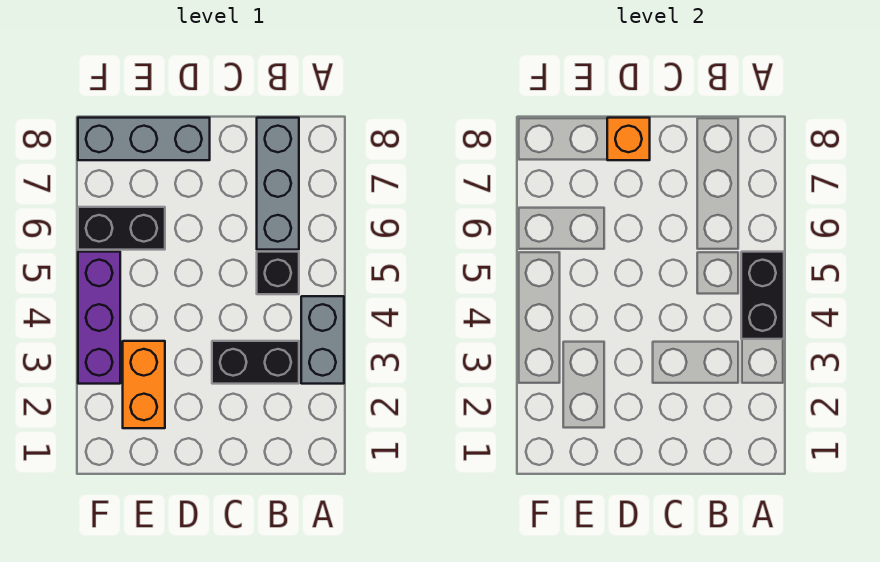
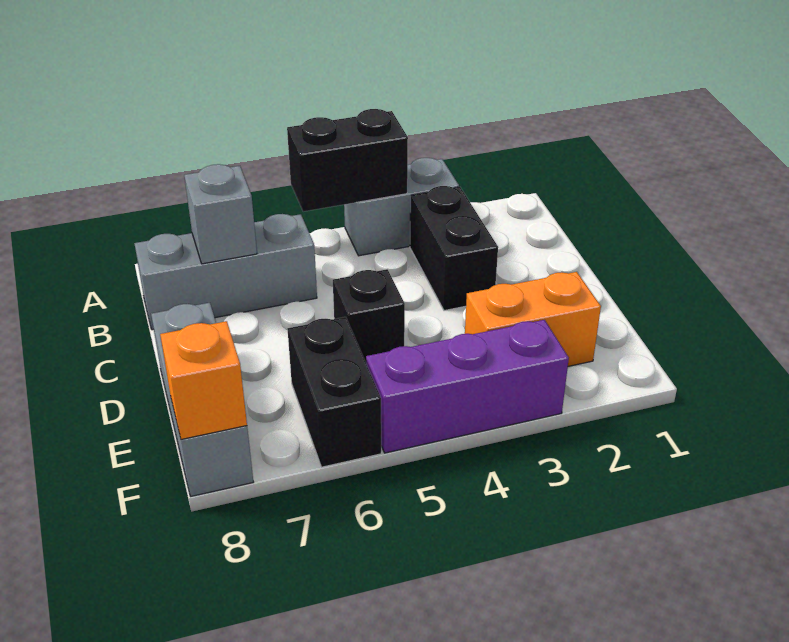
black brick B5 level 1 -> black brick D5 level 1
none -> grey brick B7 level 2
orange brick D8 level 2 -> orange brick F8 level 2

